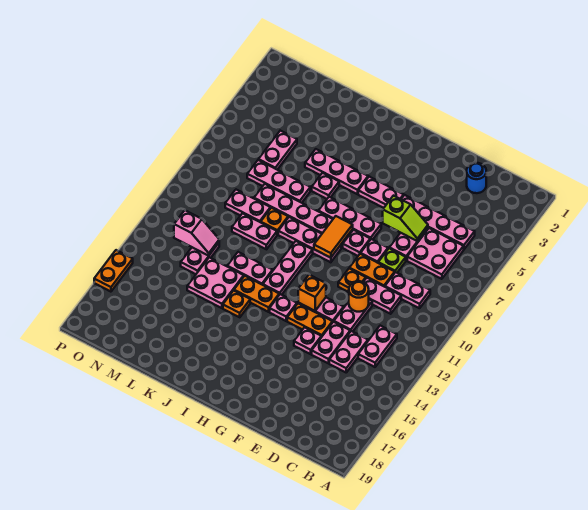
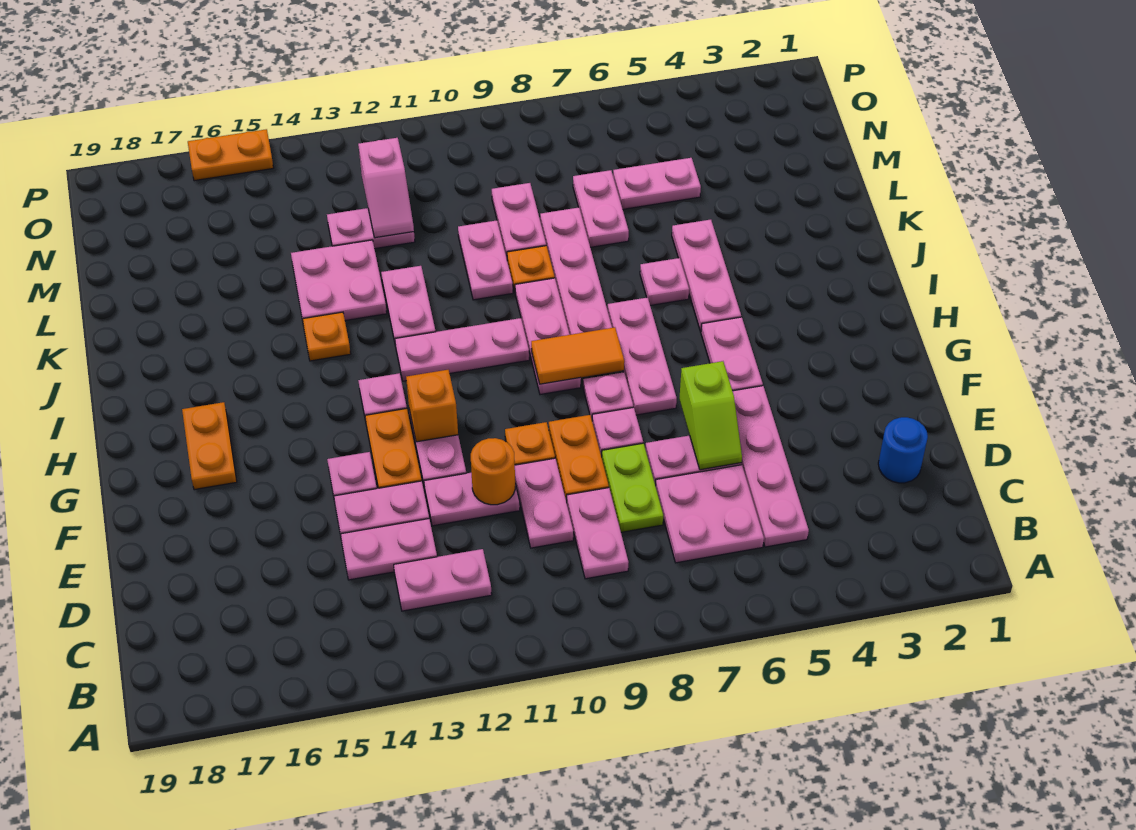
lime plate E8 level 1 -> lime plate D8:E8 level 1
orange plate I13:J13 level 1 -> orange plate G17:H17 level 1
pink plate K7:M7 level 1 -> pink plate L7:M7 level 1

